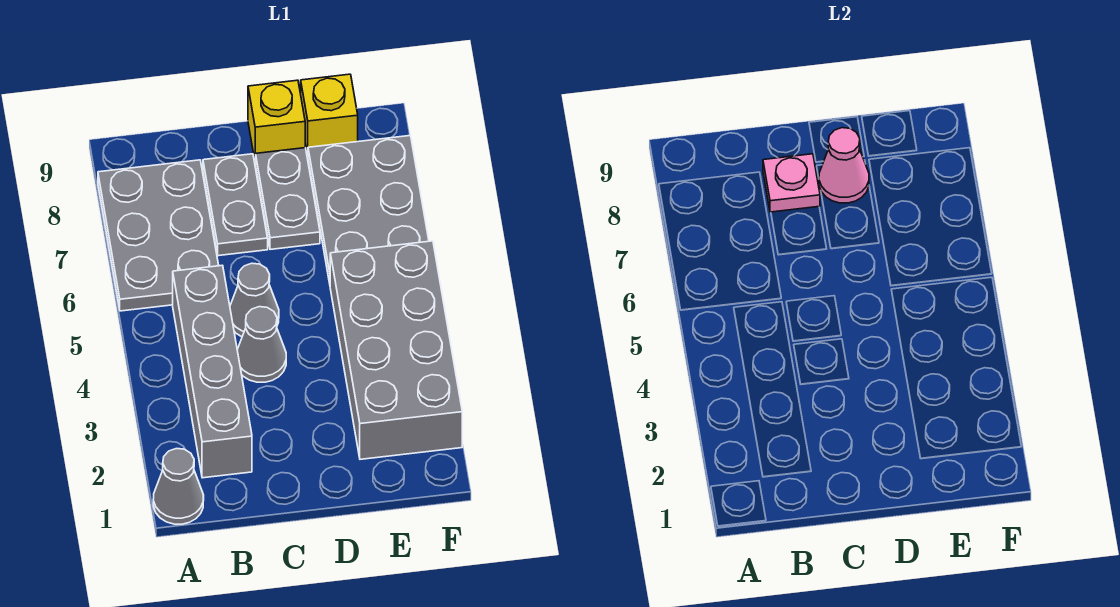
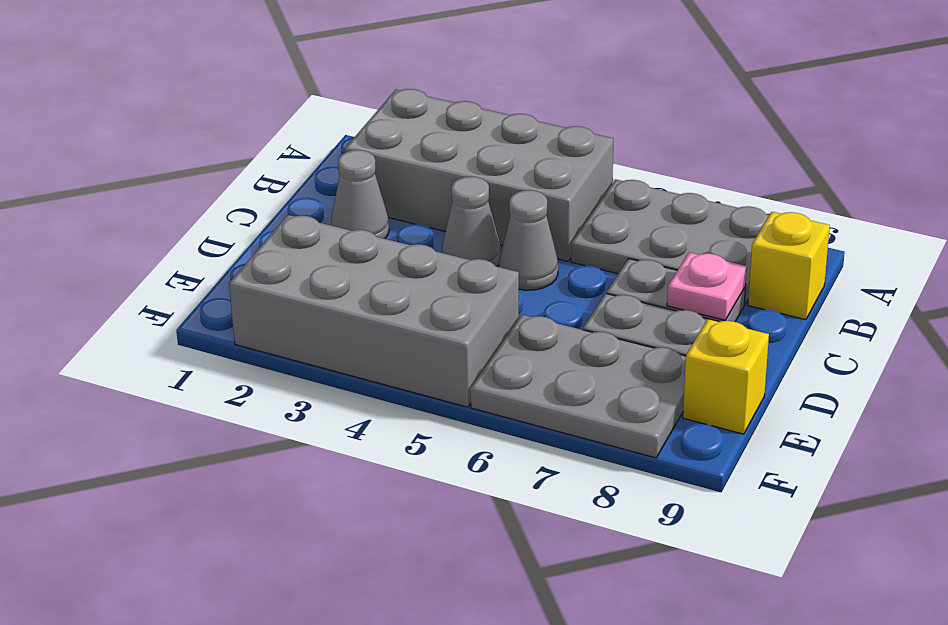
grey cone A1 level 1 -> grey cone C2 level 1
grey brick B2:B5 level 1 -> grey brick A2:B5 level 1
pink cone D8 level 2 -> none
yellow brick D9 level 1 -> yellow brick B9 level 1

